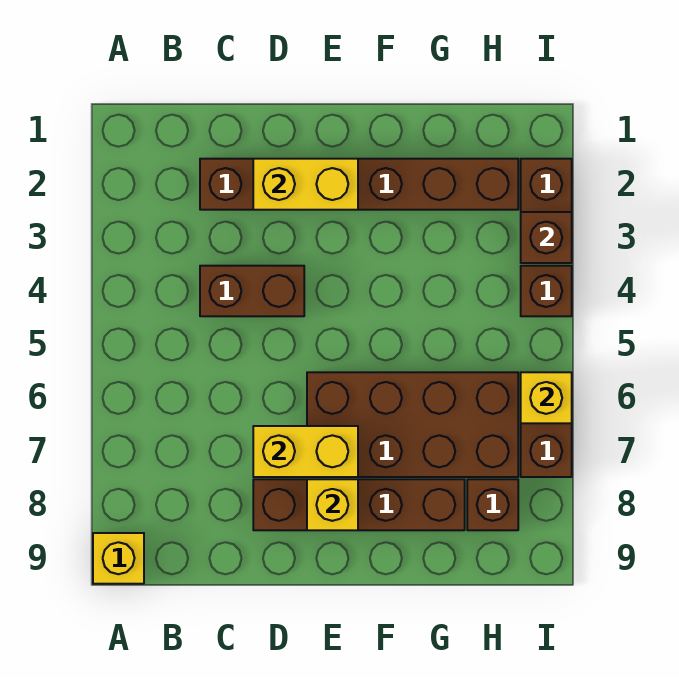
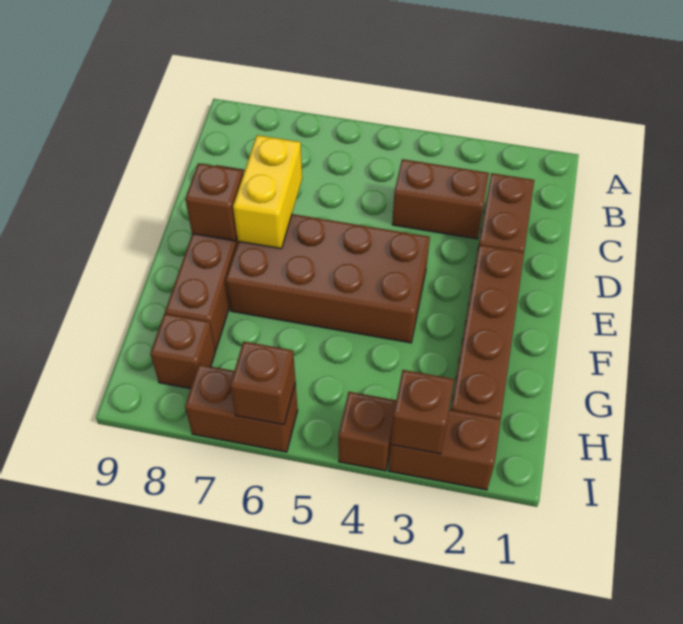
yellow brick A9 level 1 -> none
brown brick C4:D4 level 1 -> brown brick C3:C4 level 1
yellow brick D2:E2 level 2 -> none
brown brick E6:H7 level 1 -> brown brick E4:F7 level 1
yellow brick E8 level 2 -> brown brick E8 level 2
yellow brick I6 level 2 -> brown brick I6 level 2

